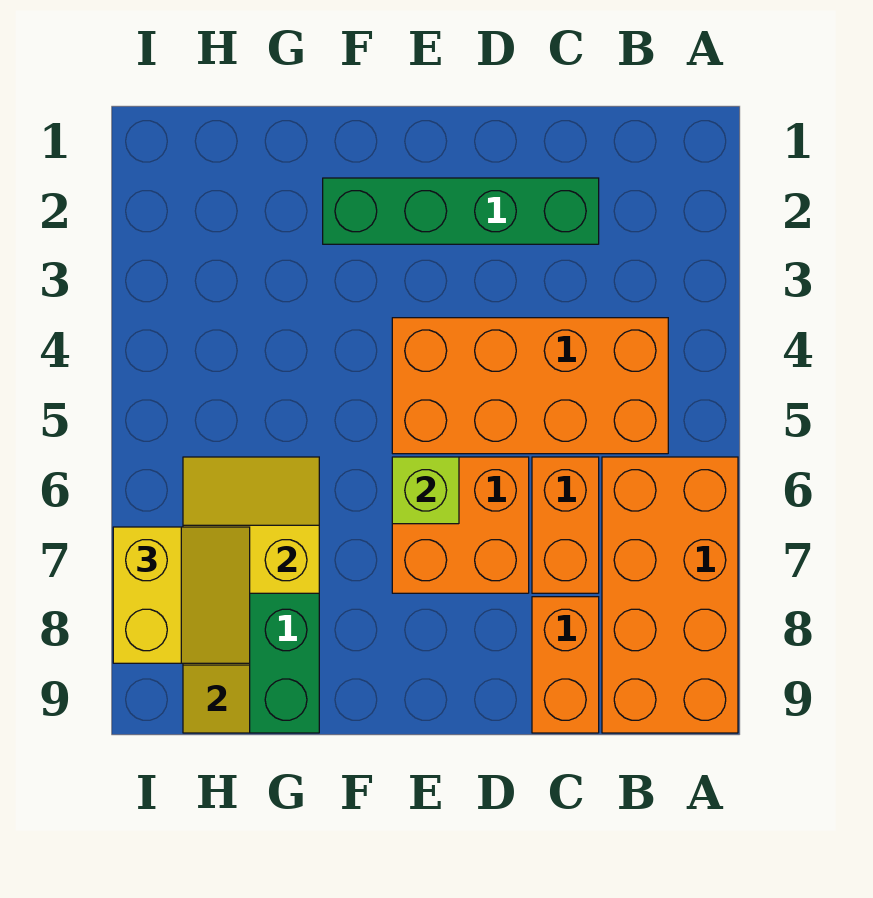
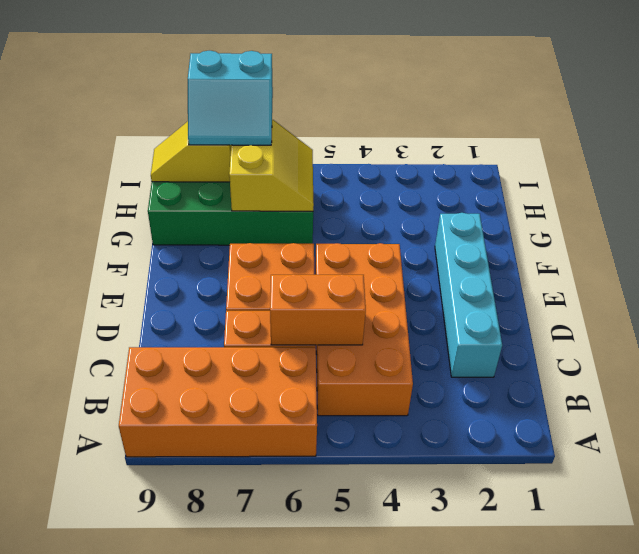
green brick C2:F2 level 1 -> cyan brick C2:F2 level 1
orange brick C8:C9 level 1 -> orange brick C5:C6 level 2
lime brick E6 level 2 -> none
yellow slope H7:I8 level 3 top I -> cyan slope H7:I8 level 3 top I

